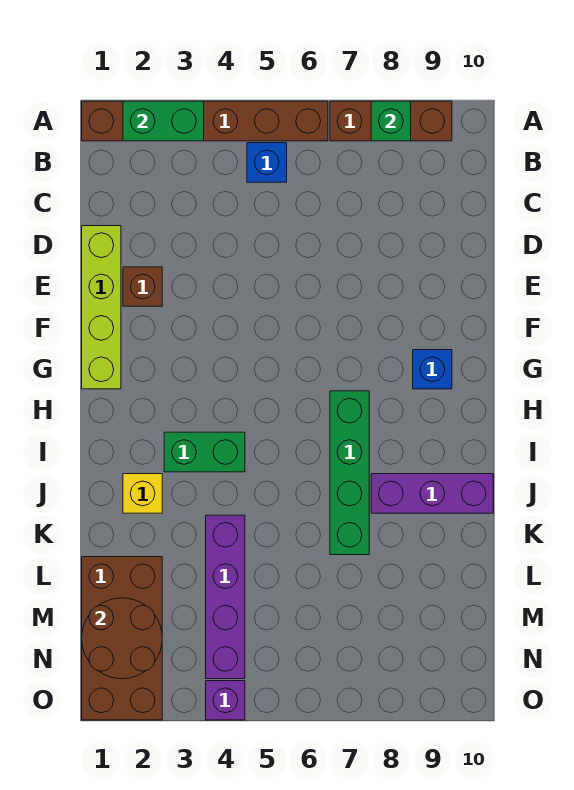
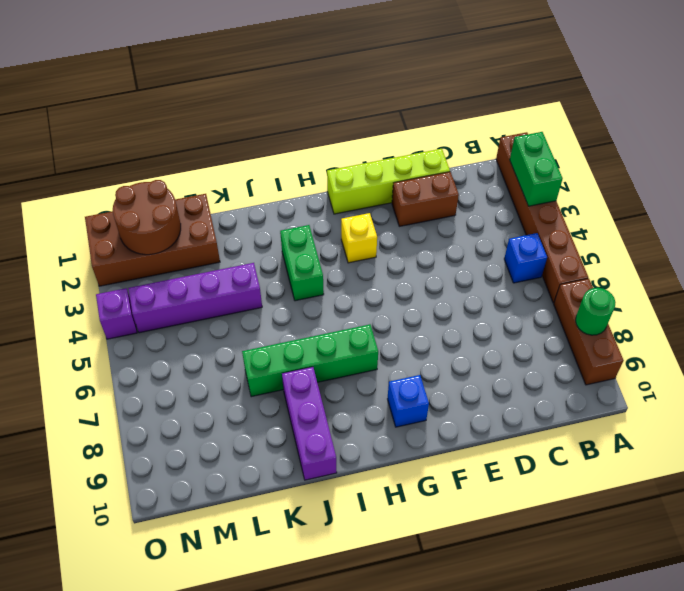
green brick A8 level 2 -> green round brick A8 level 2
brown brick E2 level 1 -> brown brick D2:E2 level 1
yellow brick J2 level 1 -> yellow brick G3 level 1

